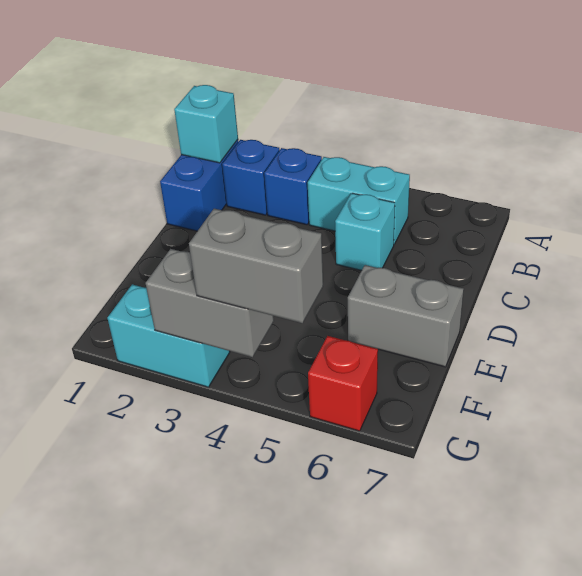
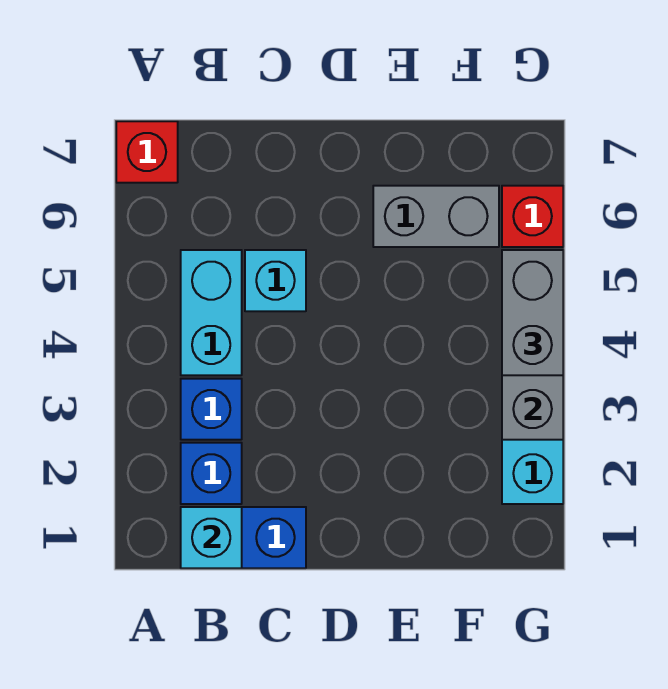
none -> red brick A7 level 1
grey brick E6:E7 level 1 -> grey brick E6:F6 level 1

